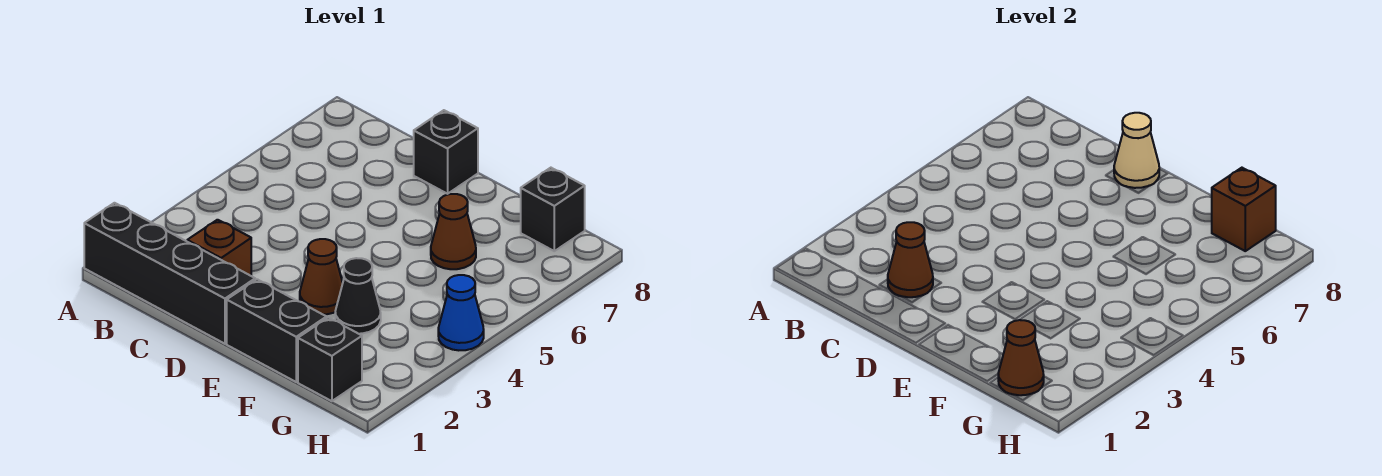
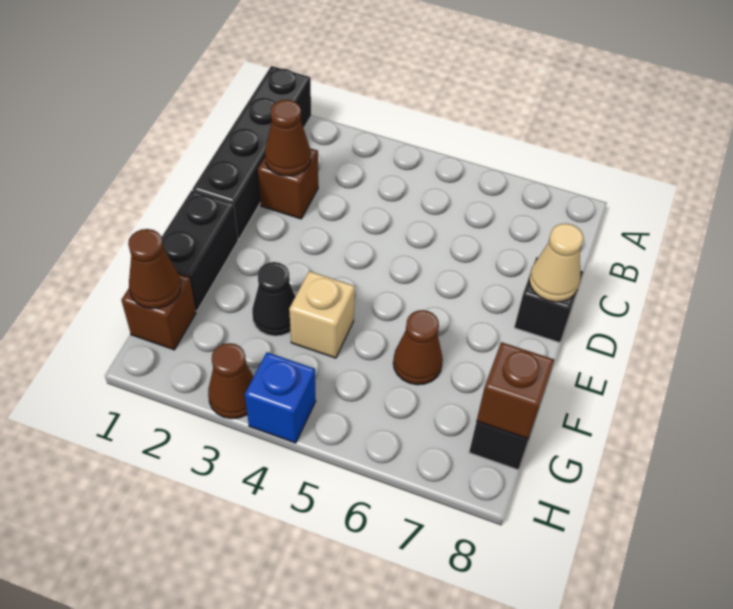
brown cone E3 level 1 -> brown cone H3 level 1
none -> tan brick F4 level 1
black brick G1 level 1 -> brown brick G1 level 1
blue cone H4 level 1 -> blue brick H4 level 1

